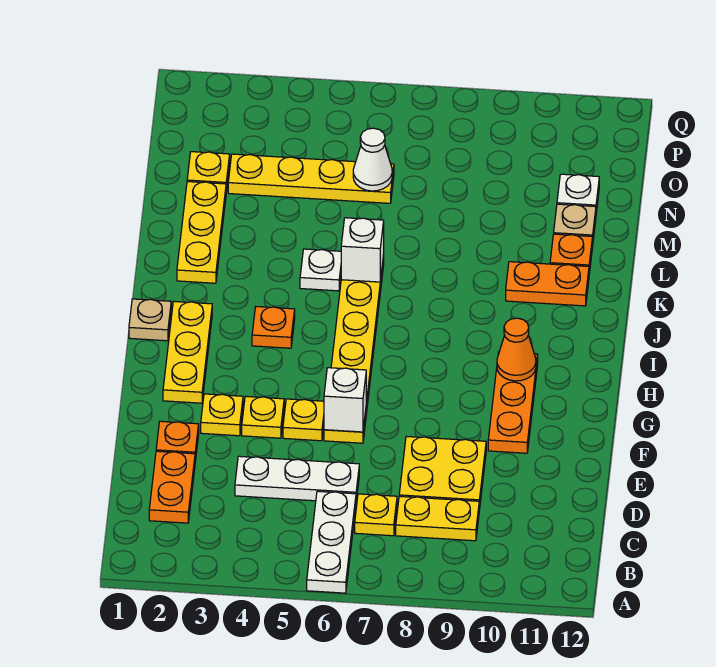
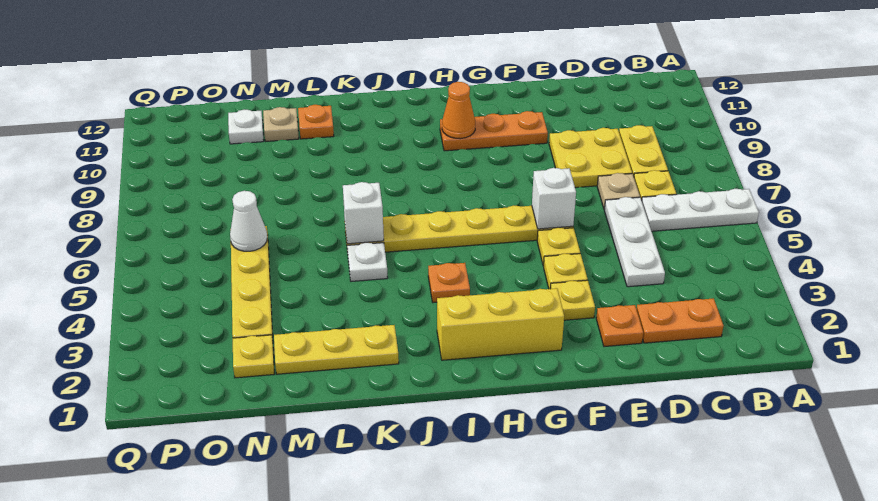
yellow plate G2:I2 level 1 -> yellow brick G2:I2 level 1
tan plate I1 level 1 -> tan plate D7 level 1
orange plate K10:K11 level 1 -> none

